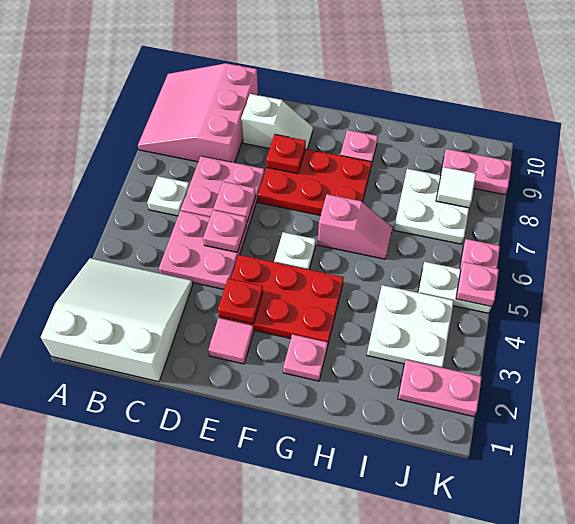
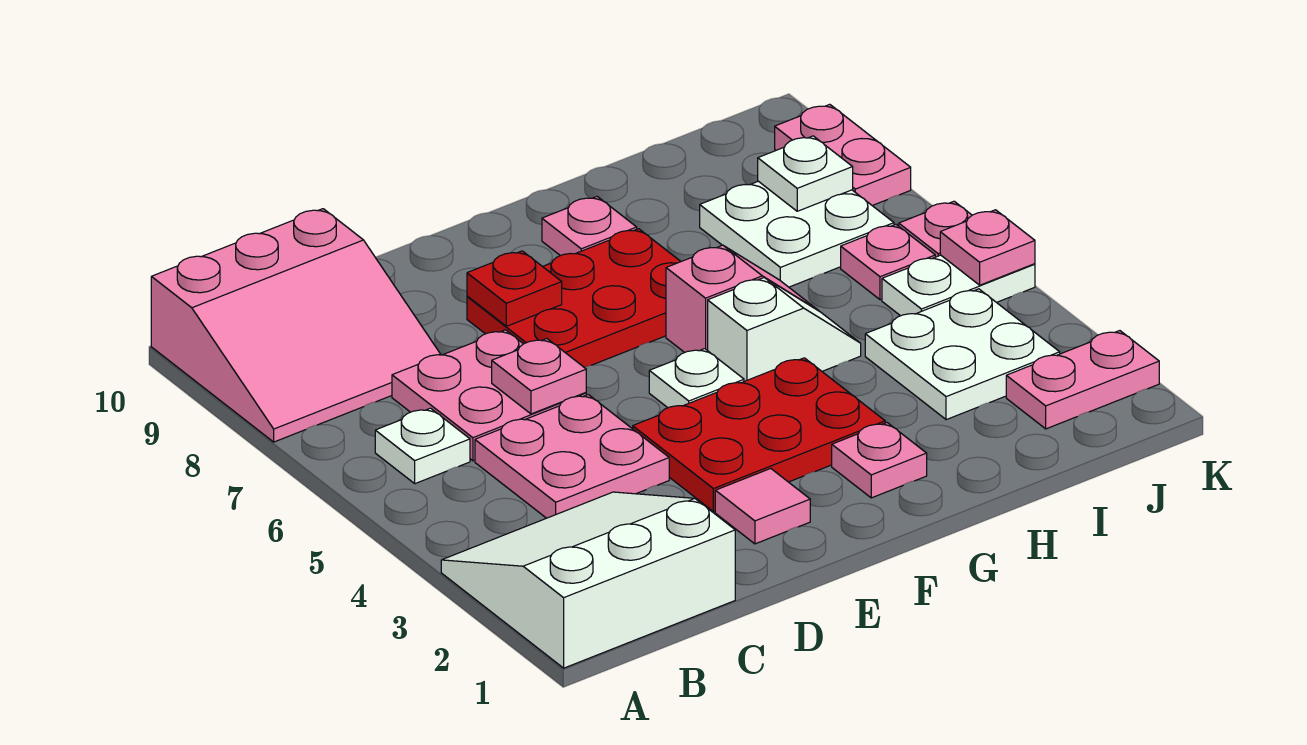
pink slope A8:C10 level 1 top C -> pink slope A8:C10 level 1 top 10
pink plate D5 level 2 -> pink plate J6 level 1
white slope D9:E9 level 1 top D -> white slope G5:H5 level 1 top G
red plate E3 level 2 -> none
white tile J8 level 2 -> white plate J8 level 2
pink plate J9:K9 level 1 -> pink plate K8:K9 level 1

